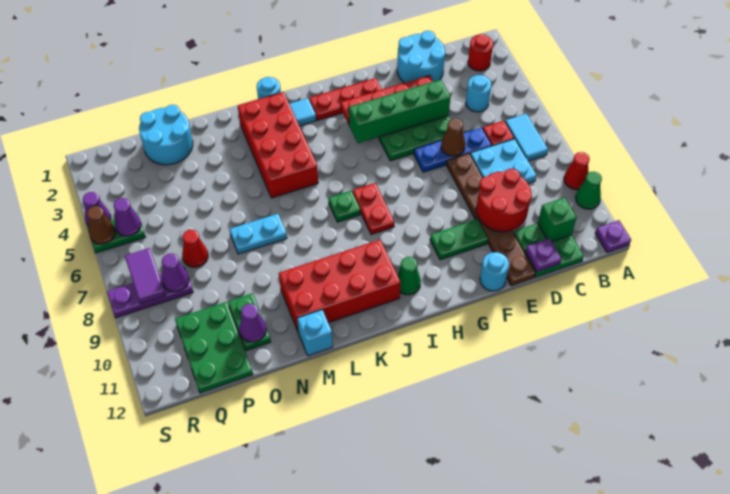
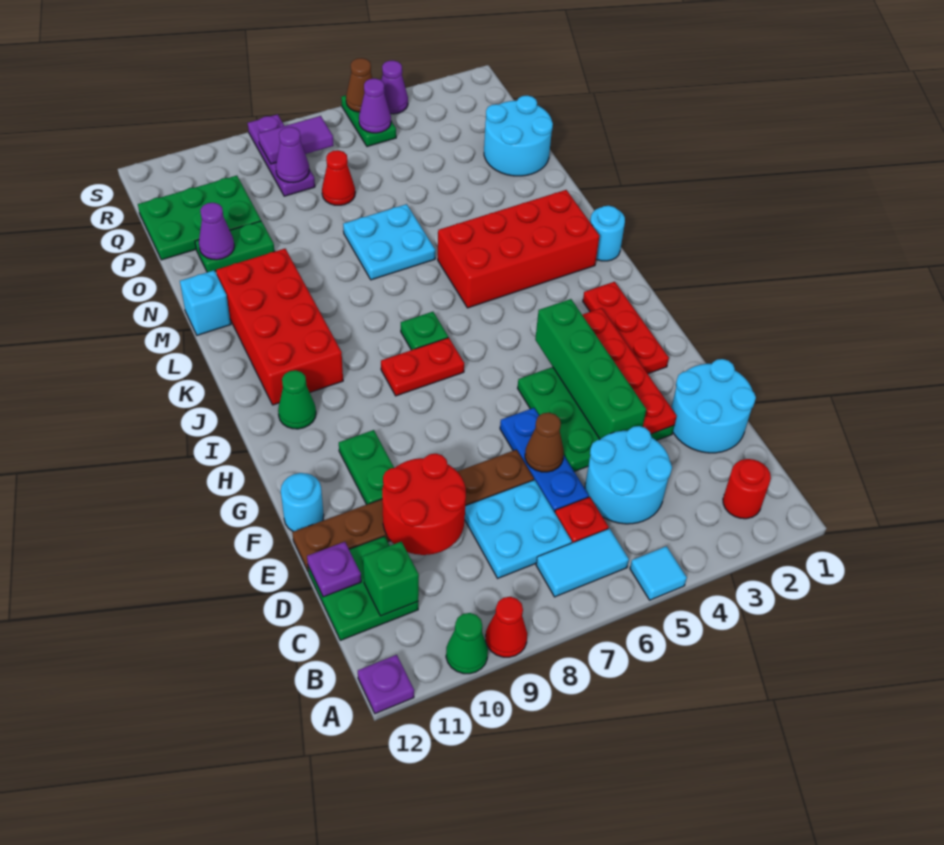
cyan round brick C4 level 1 -> cyan round brick C4:D5 level 1
cyan tile J2 level 1 -> cyan tile A5 level 1
cyan plate M7:N7 level 1 -> cyan plate M6:N7 level 1

